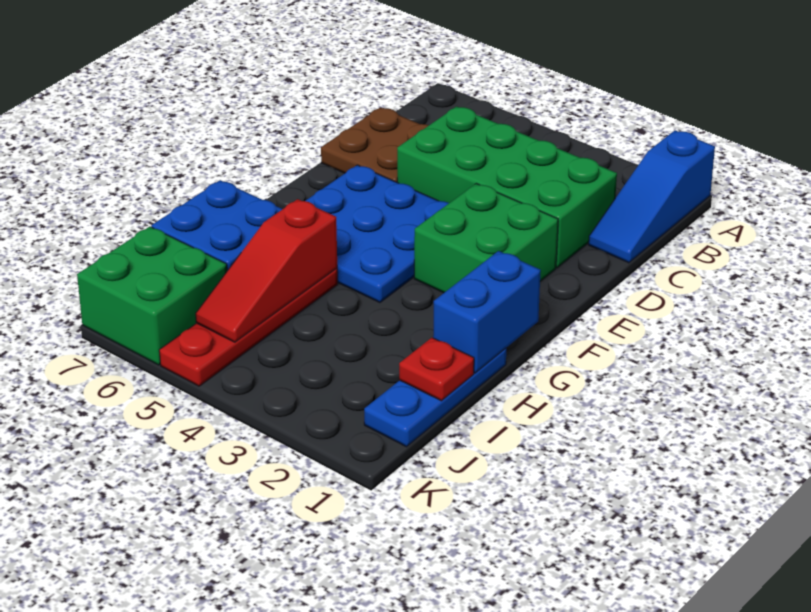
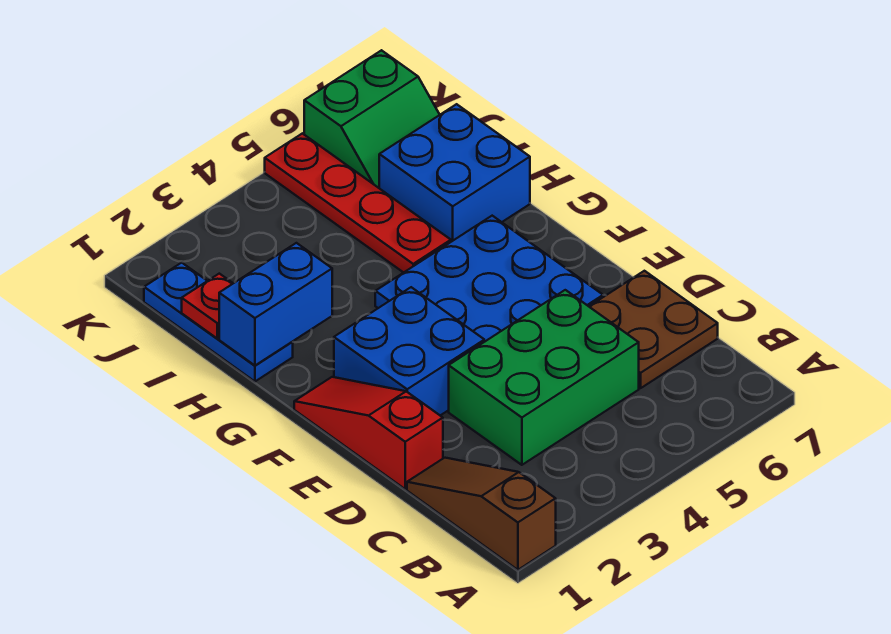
blue slope A1:C1 level 1 top A -> brown slope A1:C1 level 1 top A
green brick C2:D5 level 1 -> green brick C3:D5 level 1
green brick E2:F3 level 1 -> blue brick E2:F3 level 1
blue brick G1:H1 level 2 -> blue brick H1:H2 level 2
red slope H5:J5 level 2 top H -> red slope D1:F1 level 1 top D
green brick J6:K7 level 1 -> green slope J6:K7 level 1 top K

